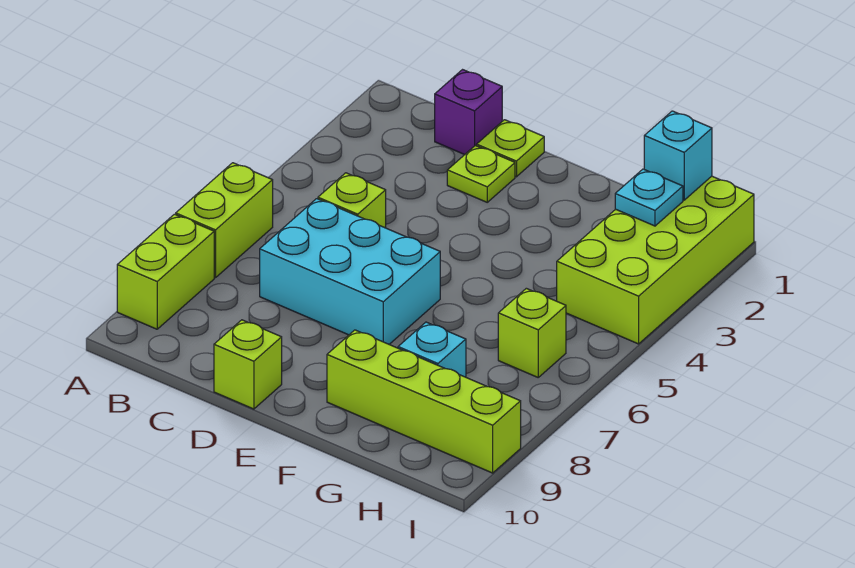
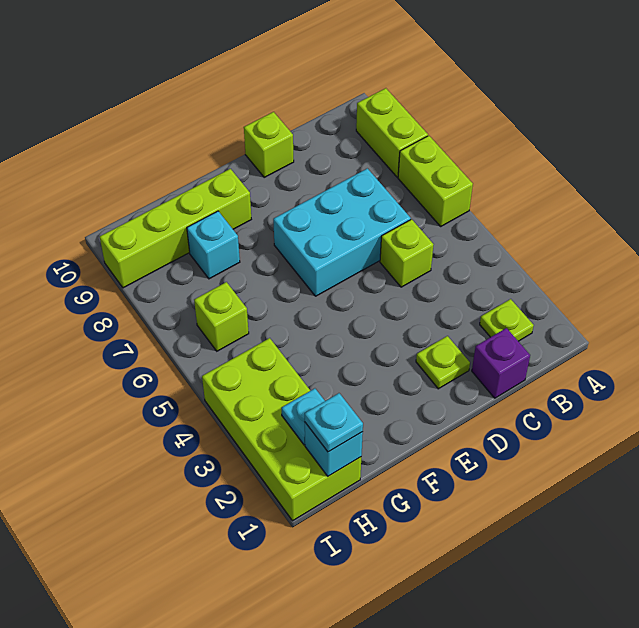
lime plate D1 level 1 -> lime plate B2 level 1
none -> cyan plate H1 level 3

